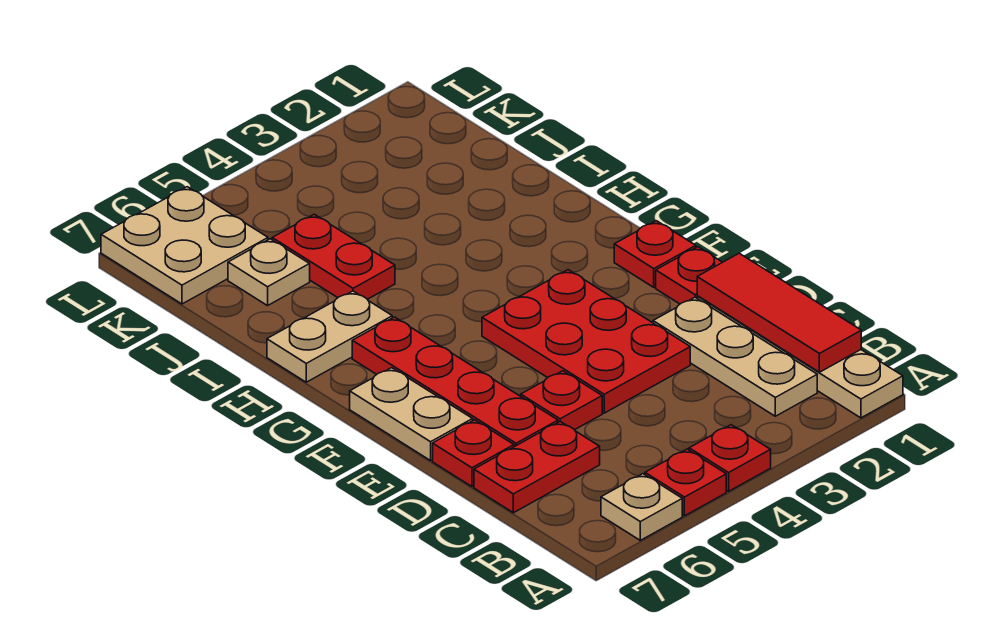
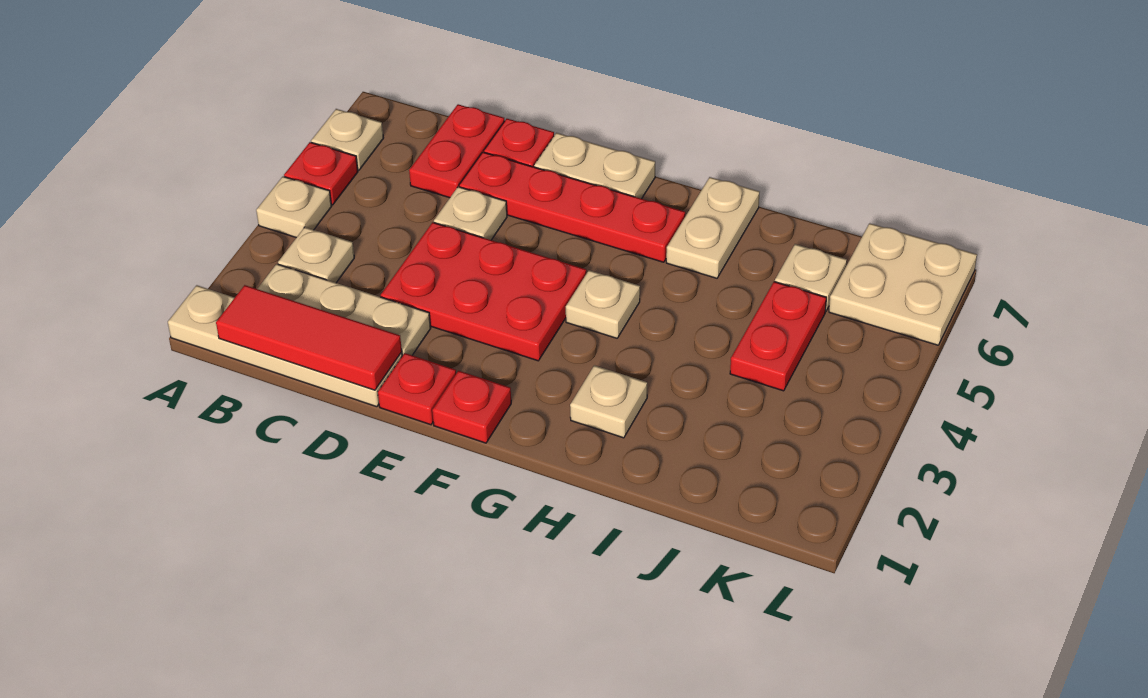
red plate A4 level 1 -> tan plate A4 level 1
none -> tan plate B3 level 1
red plate D5 level 1 -> tan plate D5 level 1
none -> tan plate G4 level 1
none -> tan plate H2 level 1
red plate I5:J5 level 1 -> red plate J4:J5 level 1

